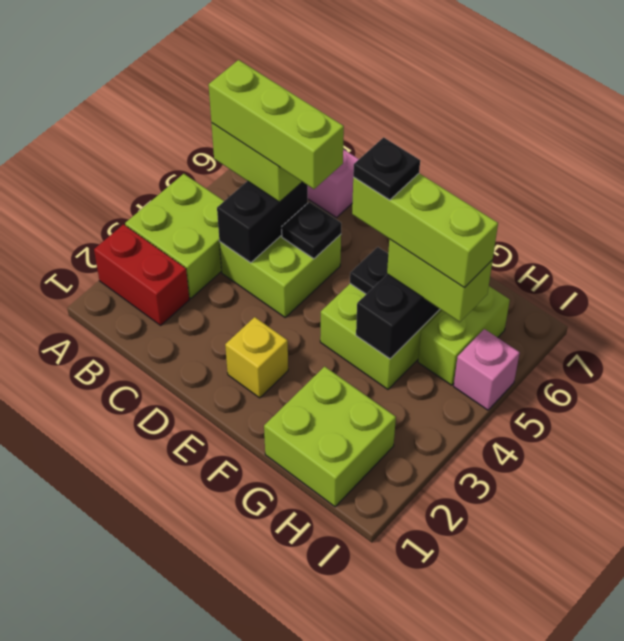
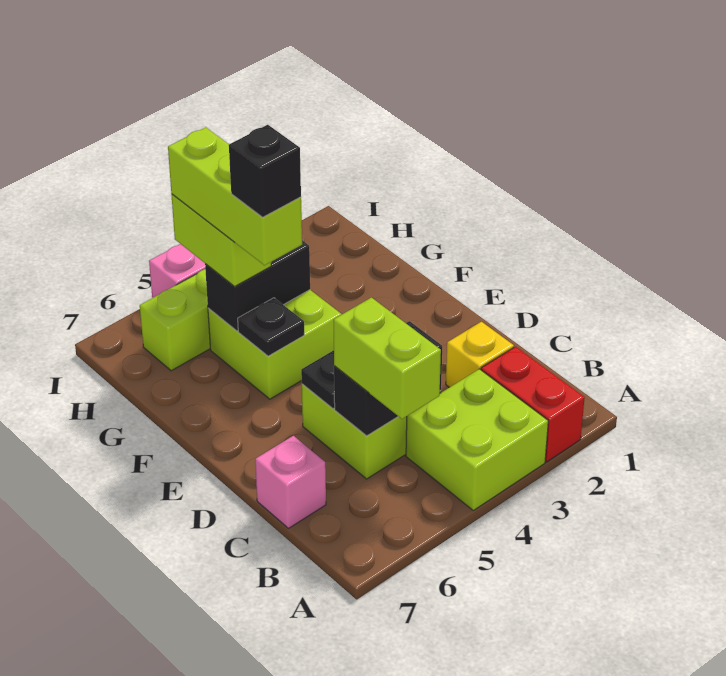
lime brick B5:D5 level 4 -> none
yellow brick E2 level 1 -> yellow brick C2 level 1
black plate F5 level 5 -> black brick F5 level 5
lime brick G1:H2 level 1 -> none

